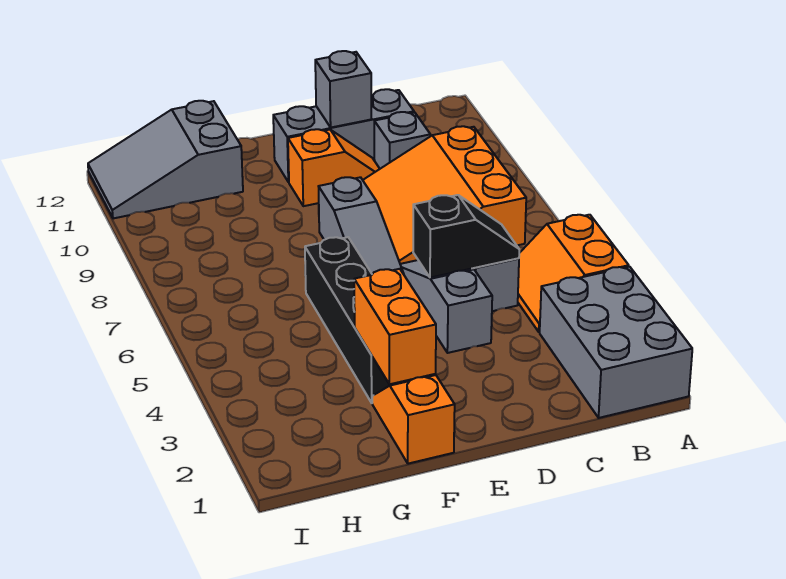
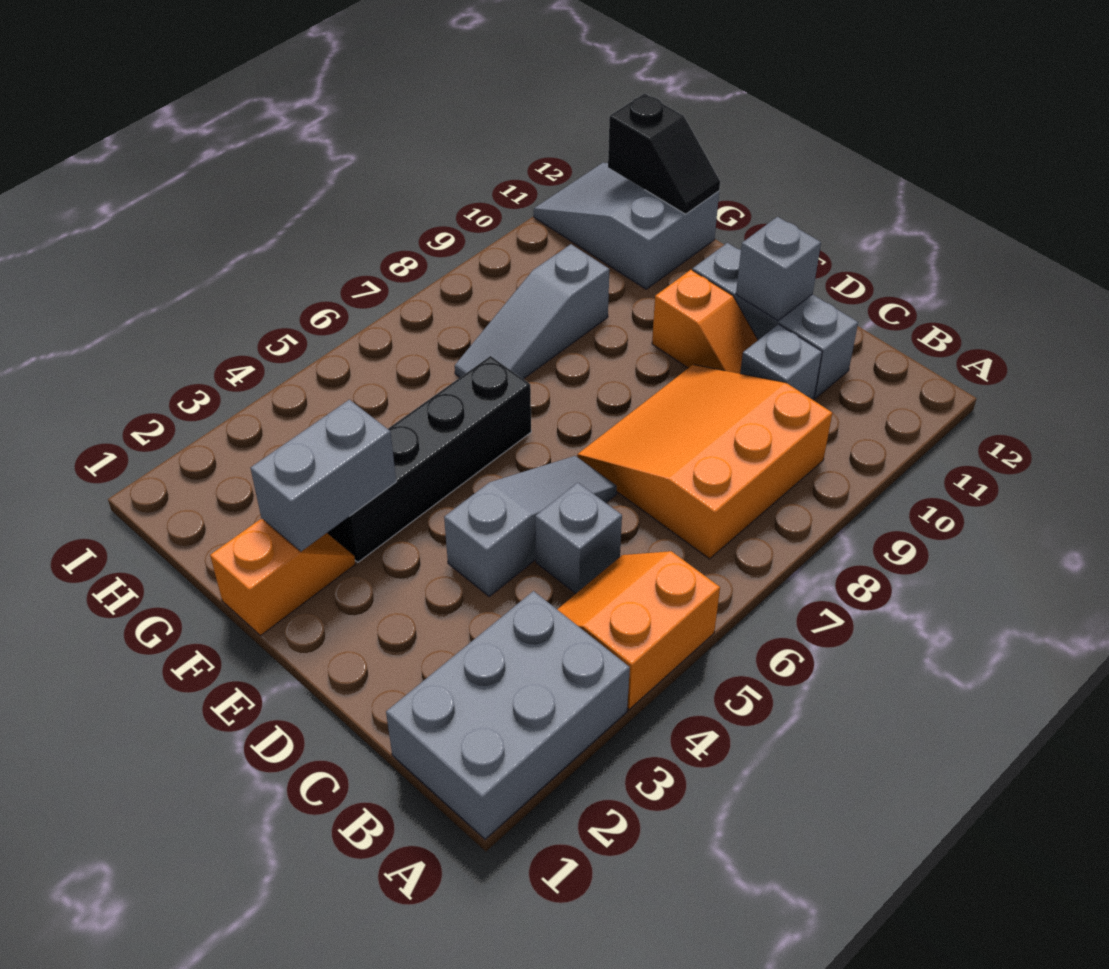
black slope C5:D5 level 2 top D -> black slope G12:H12 level 2 top H
grey slope E6:E8 level 1 top 8 -> grey slope G7:G9 level 1 top 9
orange brick F2:F3 level 2 -> grey brick F2:F3 level 2

